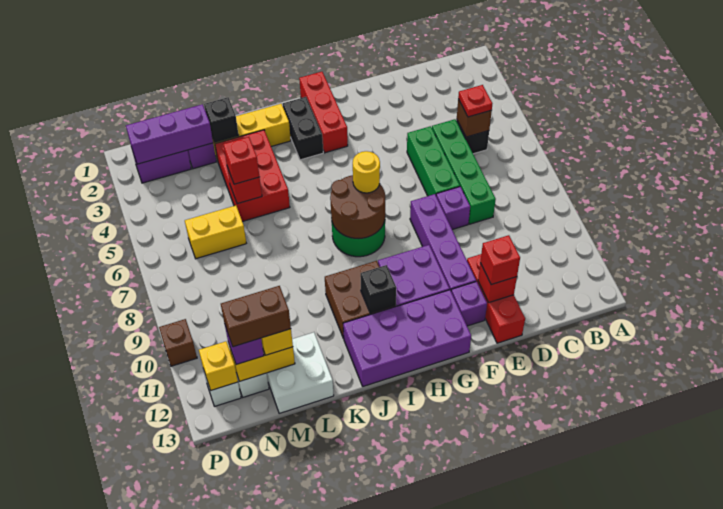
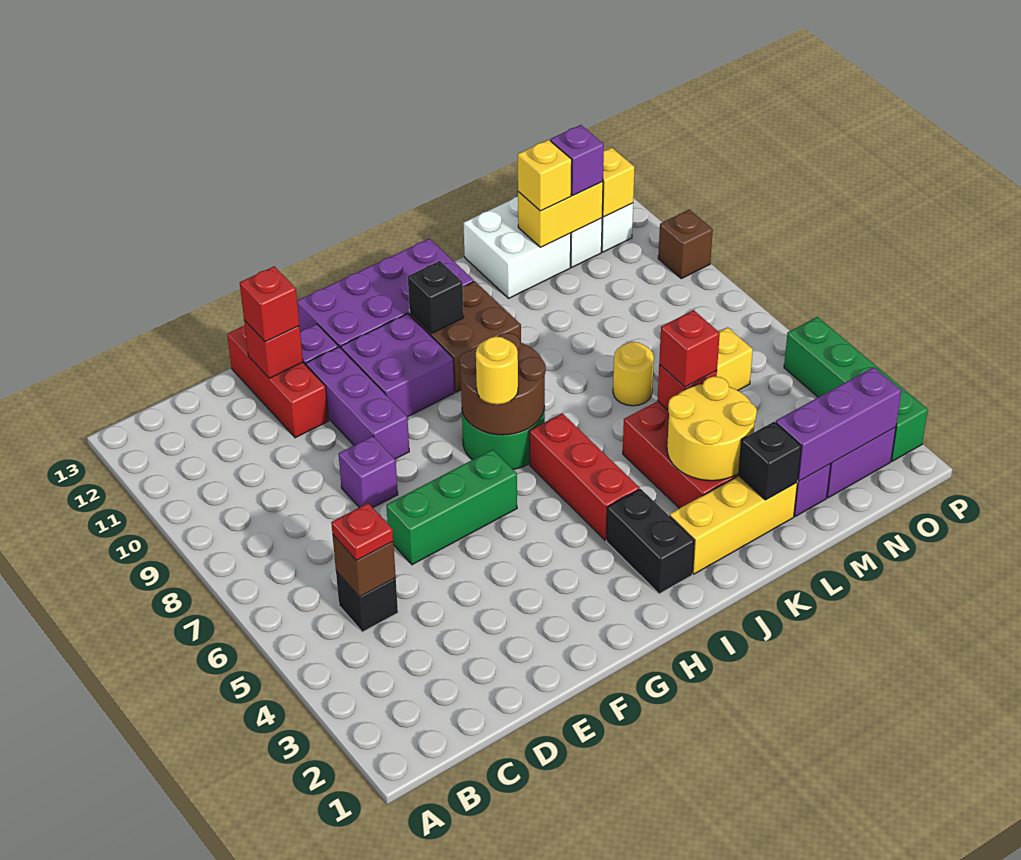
green brick D5:D8 level 1 -> green brick P2:P5 level 1
green brick E5:E7 level 1 -> green brick E6:G6 level 1
purple brick F8:F11 level 1 -> purple brick F9:F11 level 1
red brick H1:H3 level 1 -> red brick I4:I6 level 1
none -> yellow round brick K3:L4 level 2
none -> yellow round brick L7 level 1
brown brick M12:N12 level 4 -> none

